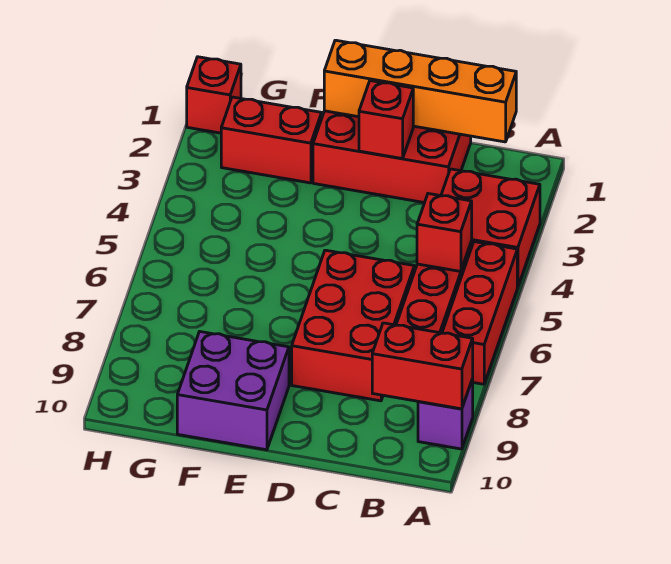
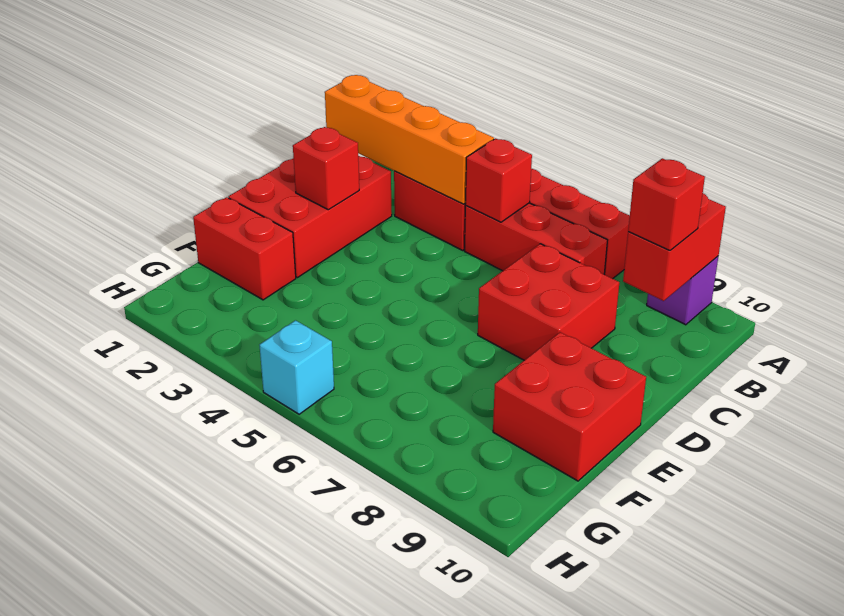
orange brick B1:E1 level 2 -> orange brick B1:B4 level 2
red brick C6:D8 level 1 -> red brick C7:D8 level 1
purple brick E9:F10 level 1 -> red brick E9:F10 level 1
red brick F2:G2 level 1 -> red brick F1:F2 level 1
red brick H1 level 1 -> red brick B9 level 3
none -> cyan brick H5 level 1

